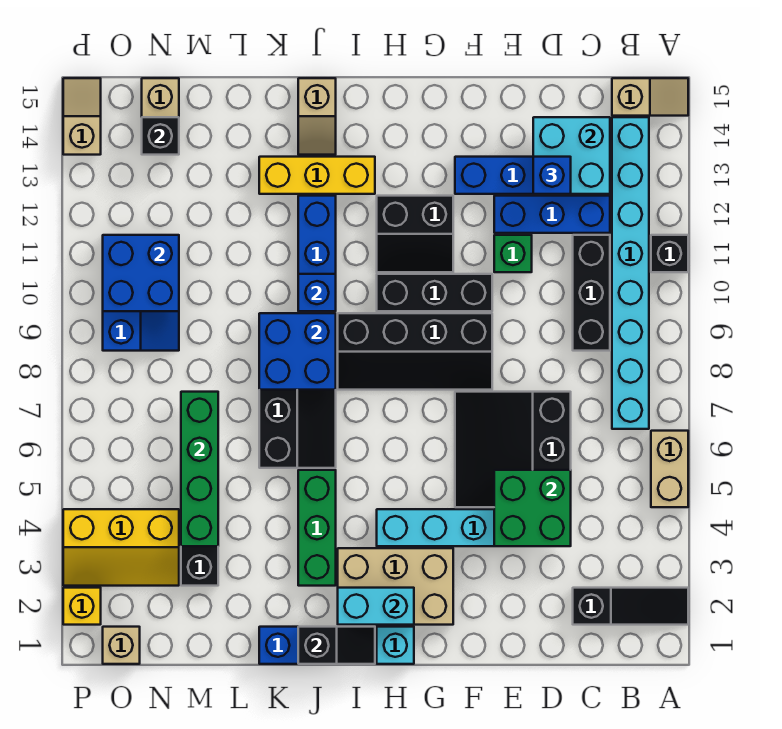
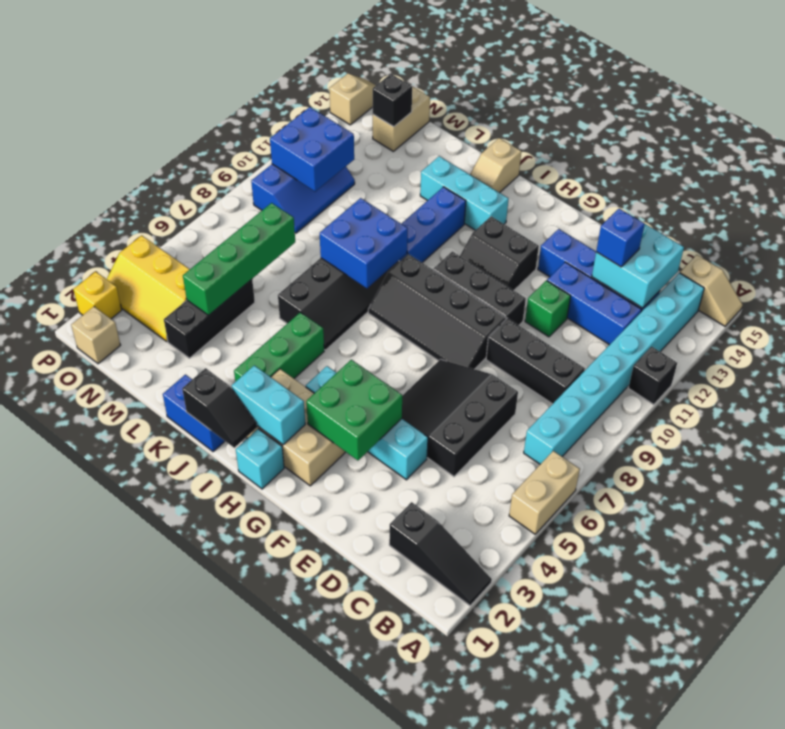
black brick C9:C11 level 1 -> black brick C9:E9 level 1
green brick D4:E5 level 2 -> green brick F3:G4 level 2
yellow brick I13:K13 level 1 -> cyan brick I13:K13 level 1
blue brick J10 level 2 -> none

